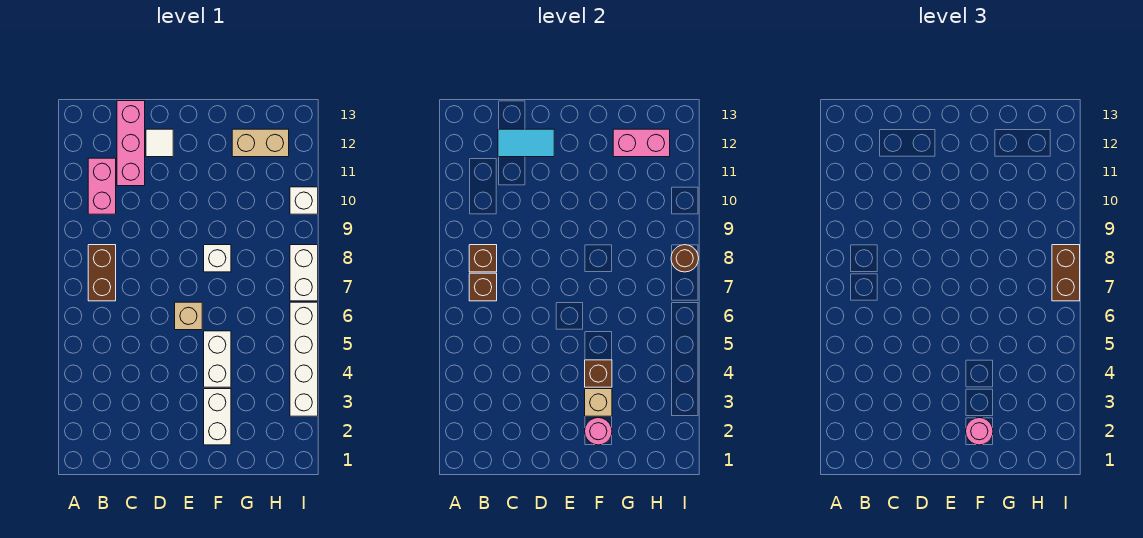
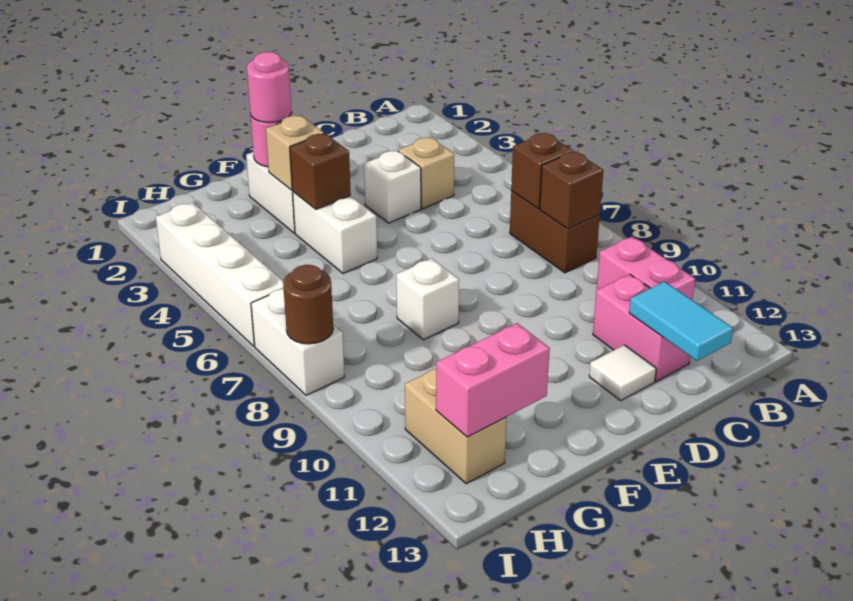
pink brick C11:C13 level 1 -> pink brick C11:C12 level 1
cyan tile C12:D12 level 2 -> cyan tile C12:C13 level 2
tan brick E6 level 1 -> tan brick C4 level 1
tan brick G12:H12 level 1 -> tan brick H11:H12 level 1
brown brick I7:I8 level 3 -> none
white brick I10 level 1 -> white brick D4 level 1

